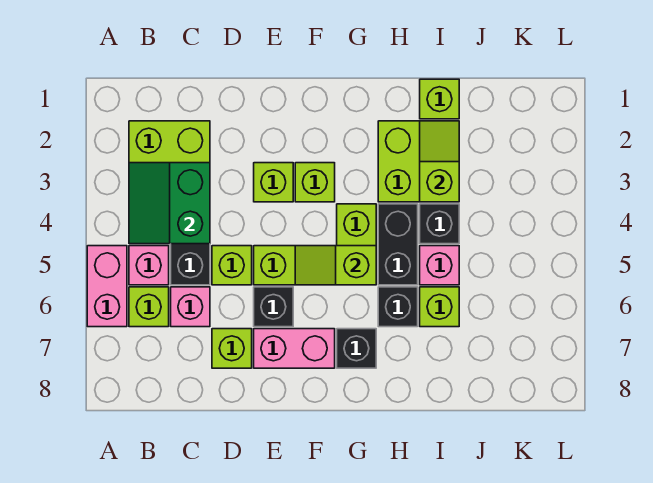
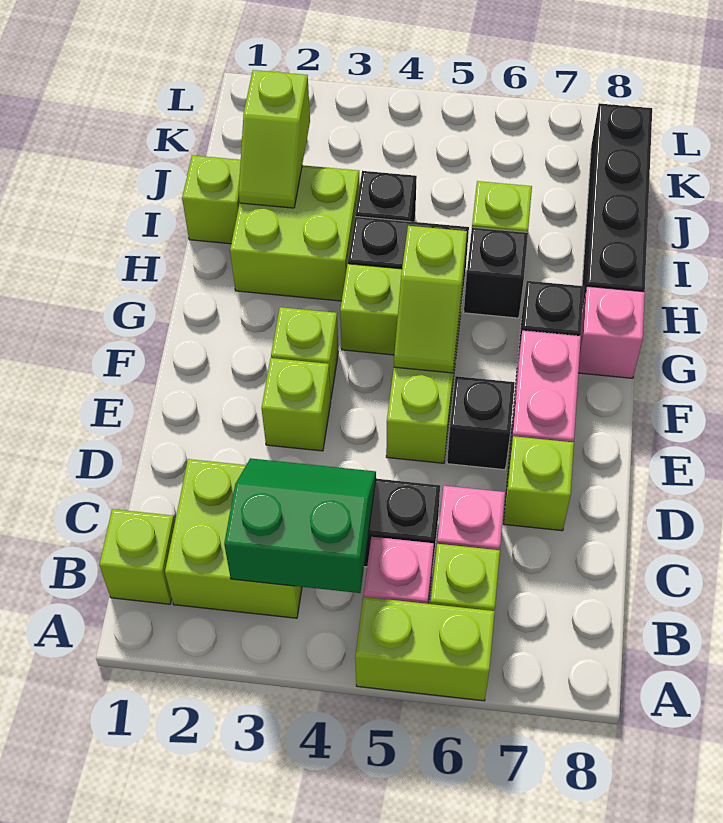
pink brick A5:A6 level 1 -> lime brick A5:A6 level 1
green slope B3:C4 level 2 top C -> green slope B3:C4 level 2 top B
lime brick D5 level 1 -> lime brick B1 level 1
none -> black brick H8:K8 level 1
lime slope I2:I3 level 2 top 3 -> lime slope I2:J2 level 2 top J
pink brick I5 level 1 -> pink brick G8 level 1

